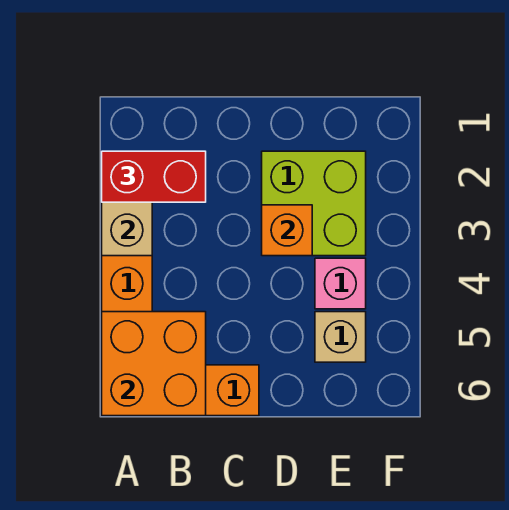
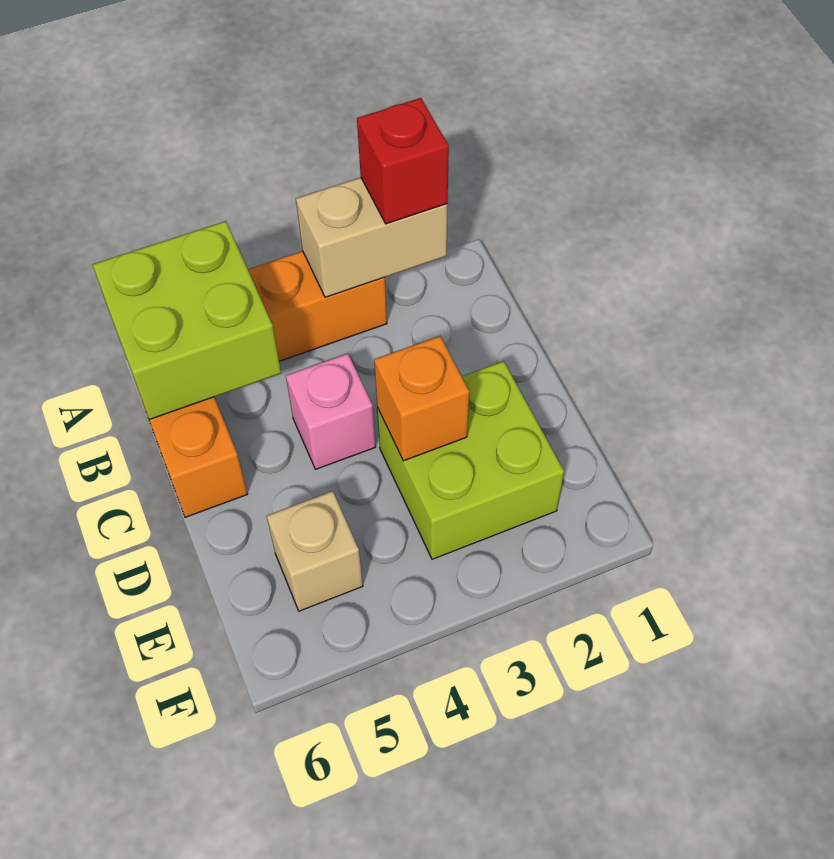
red brick A2:B2 level 3 -> red brick A2 level 3
orange brick A5:B6 level 2 -> lime brick A5:B6 level 2
pink brick E4 level 1 -> pink brick C4 level 1

